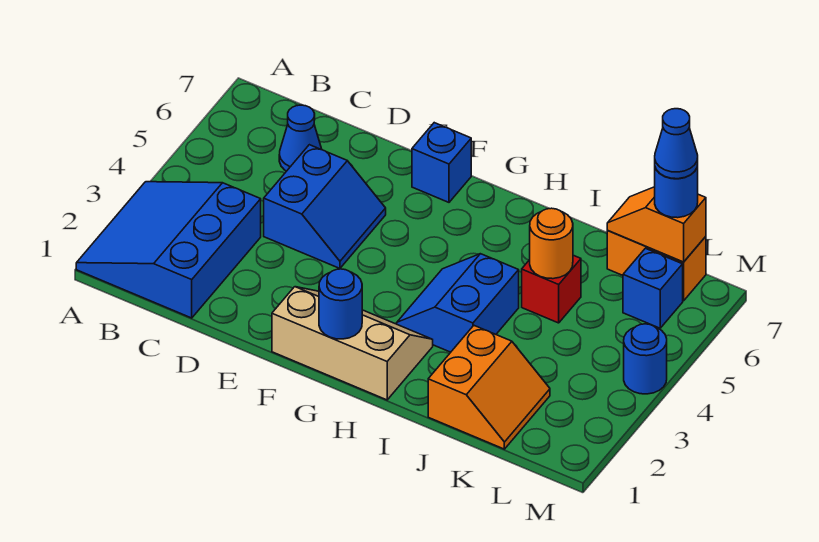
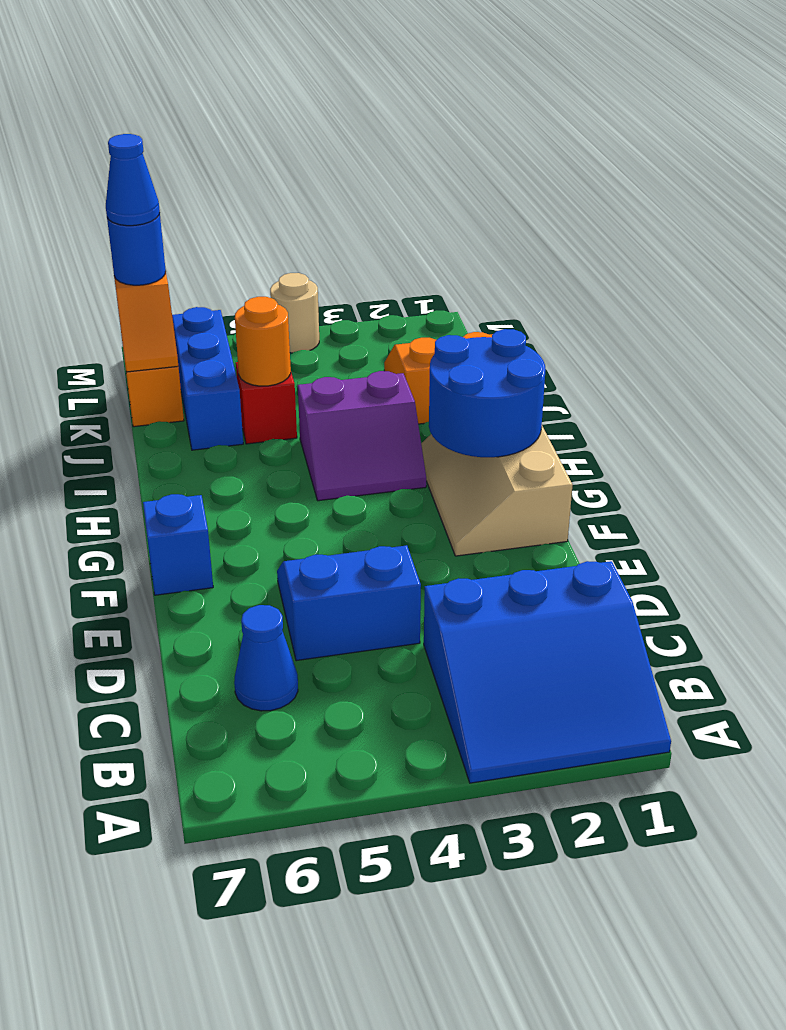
blue round brick G1 level 2 -> blue round brick G1:H2 level 2
blue slope H3:I4 level 1 top I -> purple slope H3:I4 level 1 top I
blue brick L6 level 1 -> blue brick J6:L6 level 1
blue round brick M4 level 1 -> tan round brick M4 level 1

